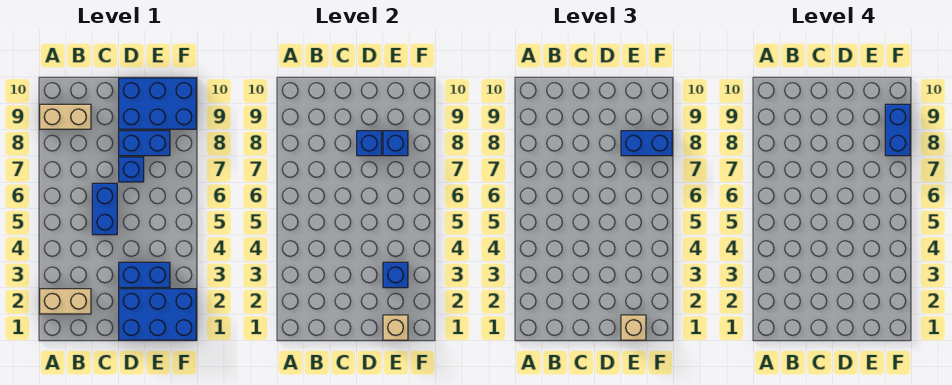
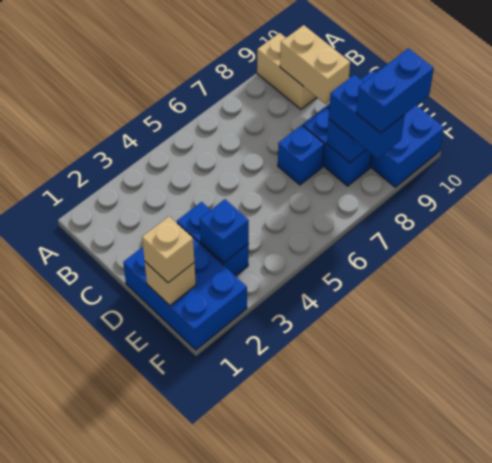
tan brick A2:B2 level 1 -> tan brick B9:C9 level 2
blue brick C5:C6 level 1 -> none
blue brick D8 level 2 -> none

